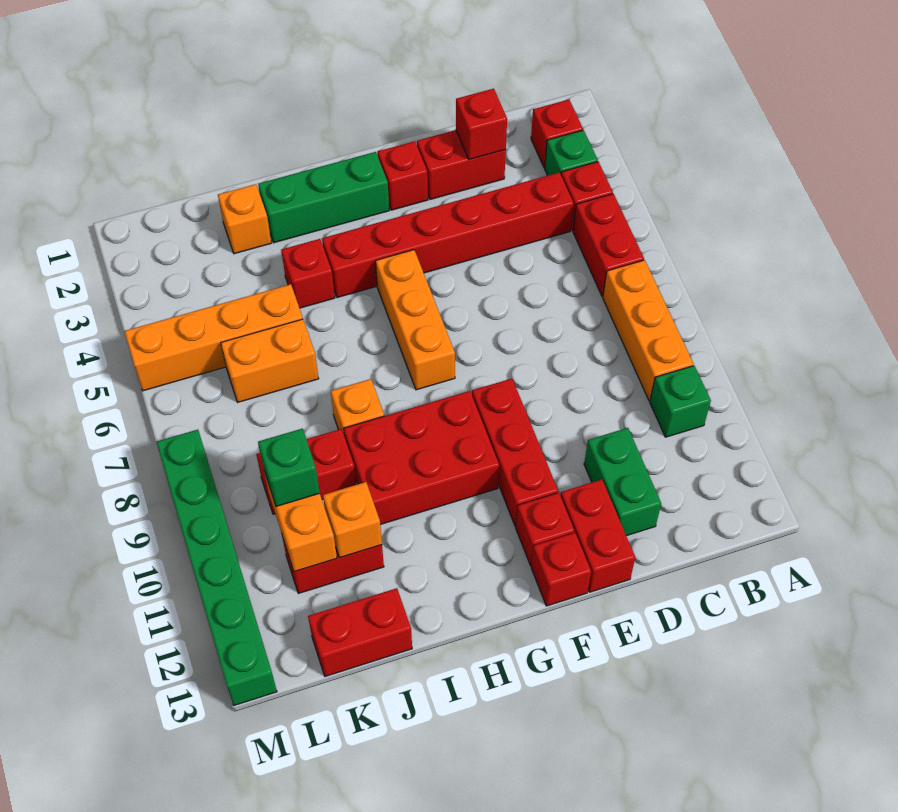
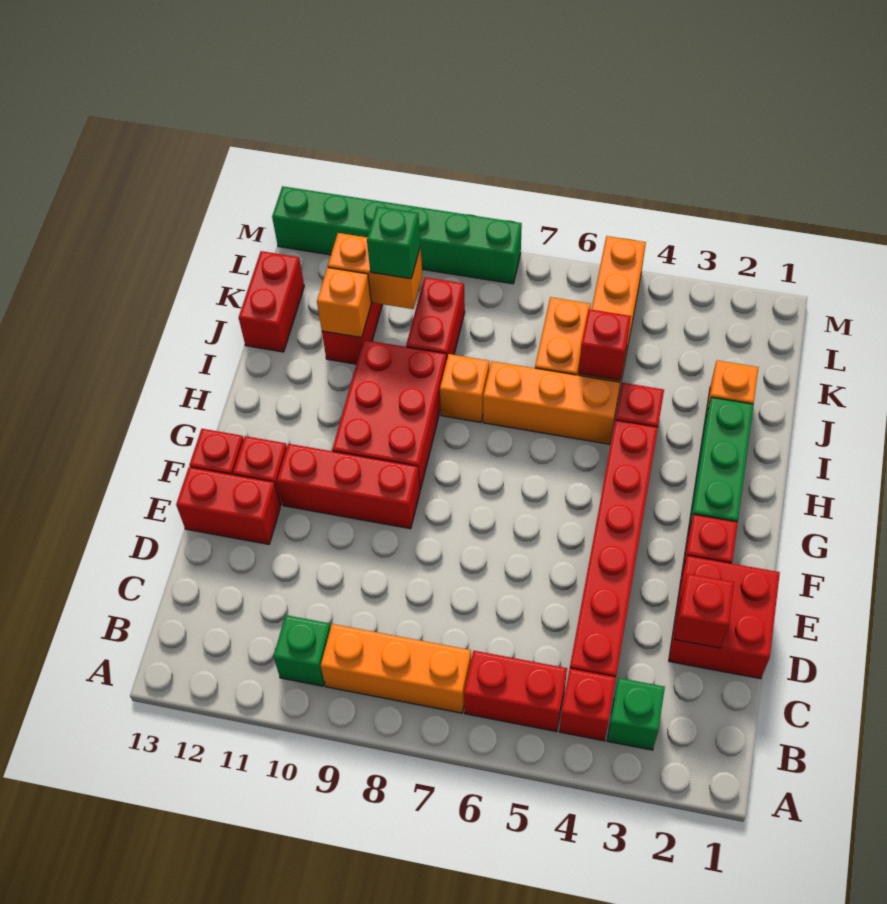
red brick B2 level 1 -> red brick J5 level 2
red brick D2:E2 level 1 -> red brick D1:E2 level 1
green brick D11:D12 level 1 -> none
orange brick G5:G7 level 1 -> orange brick I5:I7 level 1

